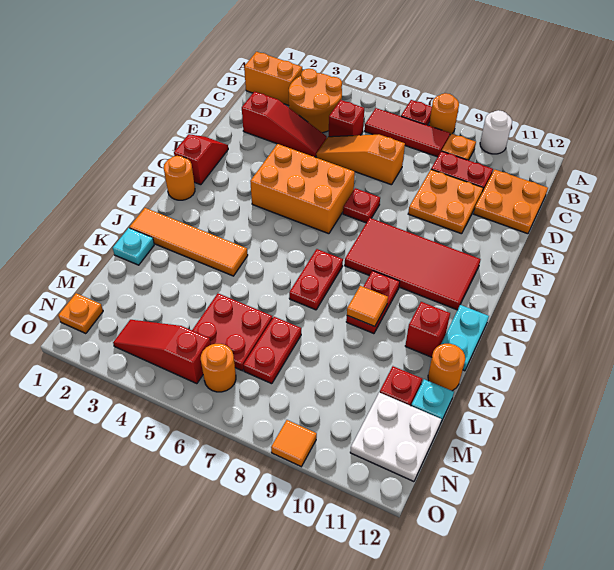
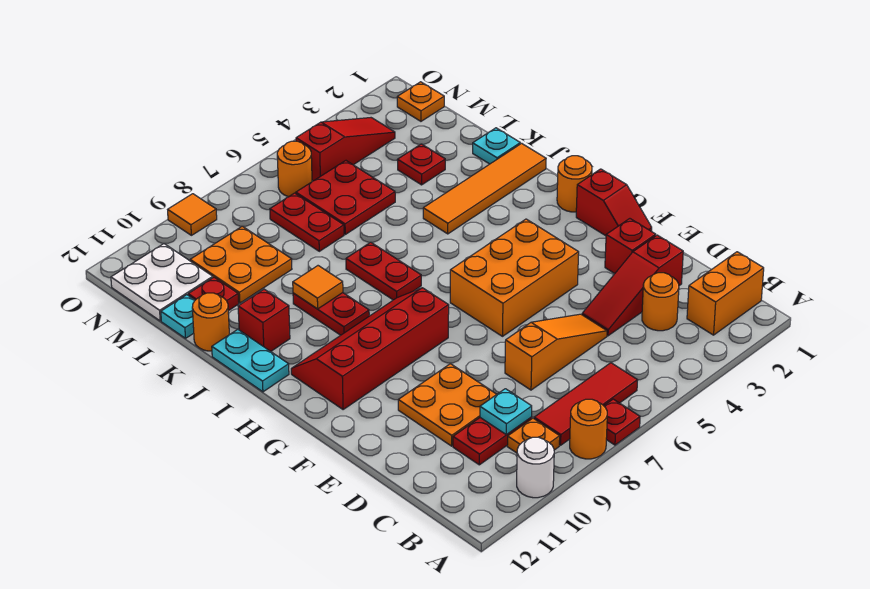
orange round brick B3:C4 level 1 -> orange round brick C3 level 1
red brick C5 level 1 -> red brick E2 level 1
none -> cyan plate C9 level 2
orange plate C11:D12 level 1 -> orange plate L9:M10 level 1
red plate F7 level 1 -> red plate L3 level 1
red tile G8:H11 level 1 -> red slope G8:H11 level 1 top G

